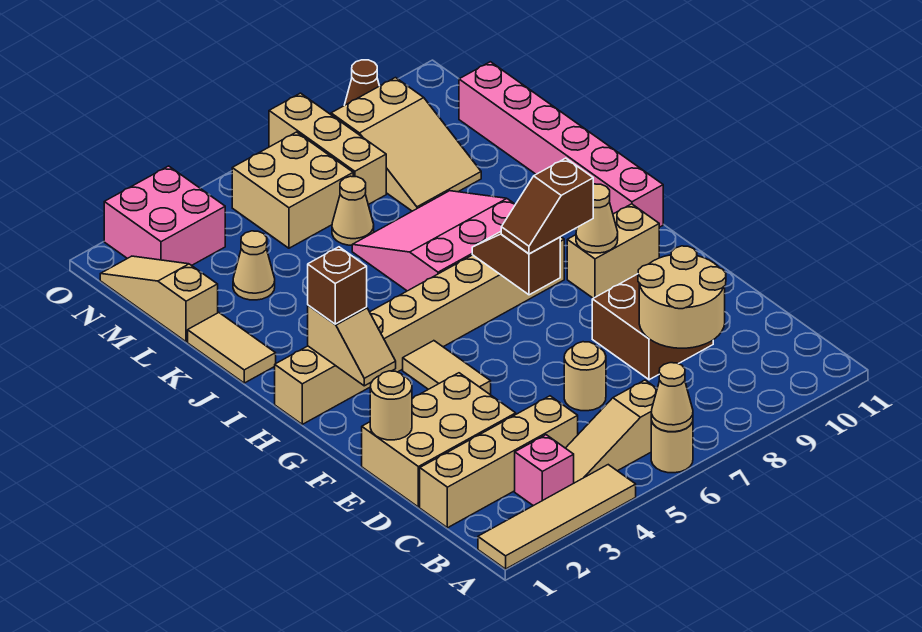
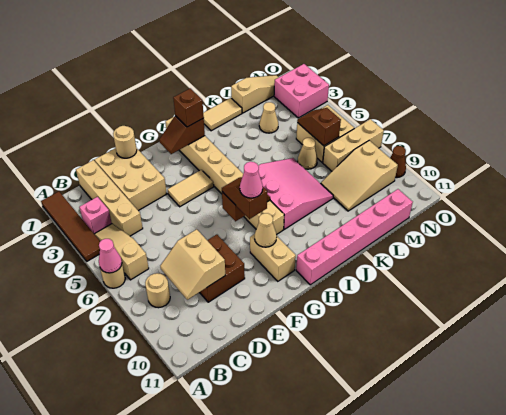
tan tile A1:A4 level 1 -> brown tile A1:A4 level 1
tan cone A6 level 2 -> pink cone A6 level 2
tan round brick C8:D9 level 2 -> tan slope C8:D9 level 2 top D
tan round brick D6 level 1 -> tan round brick B8 level 1
tan slope G2:H2 level 2 top H -> brown slope G2:H2 level 2 top H
none -> pink cone G8 level 4
none -> brown slope M5:M6 level 2 top 6

